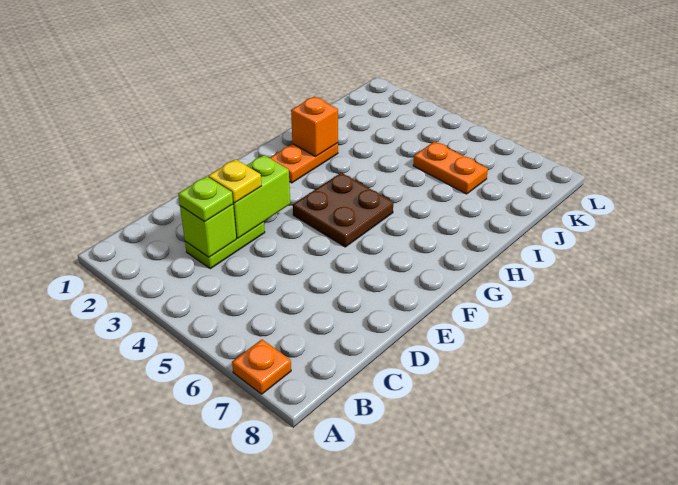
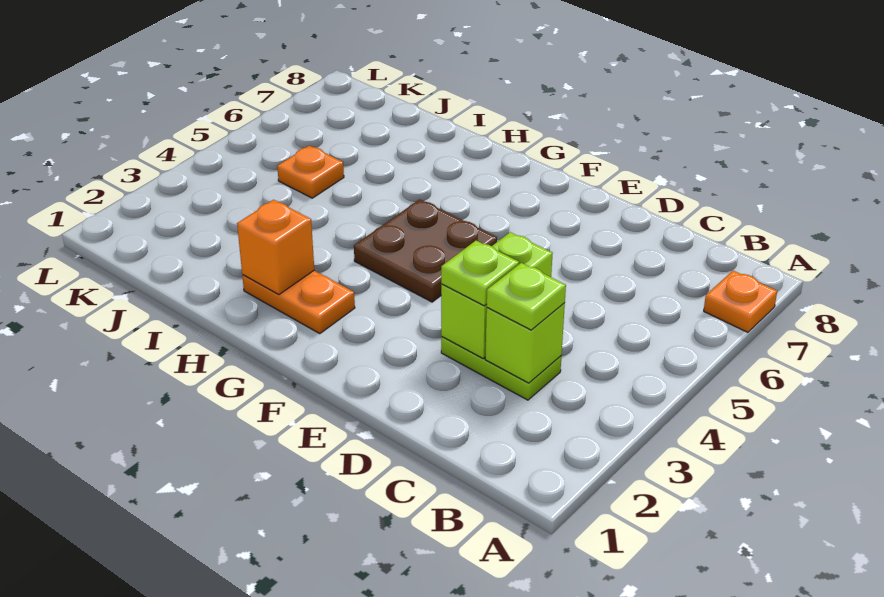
lime brick D3:E3 level 2 -> lime brick D3:D4 level 2
yellow plate D3 level 3 -> lime plate D3 level 3
orange plate J5:J6 level 1 -> orange plate J5 level 1

